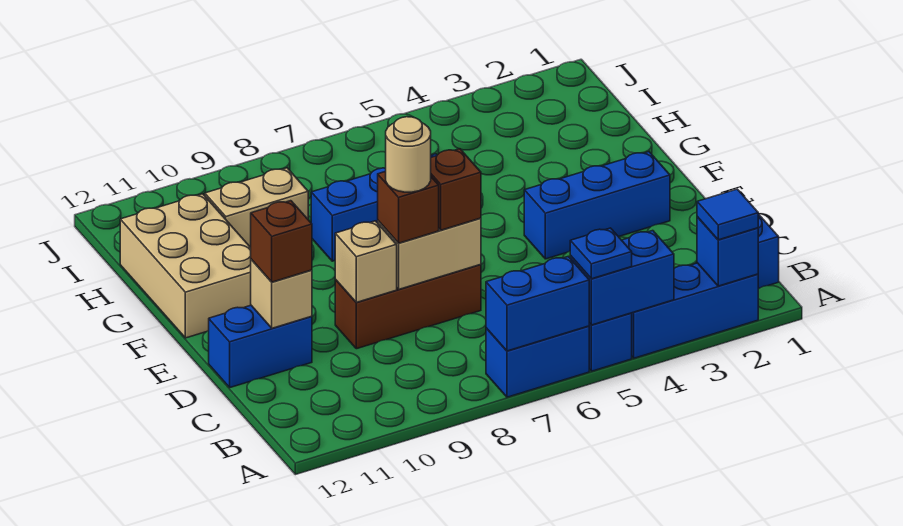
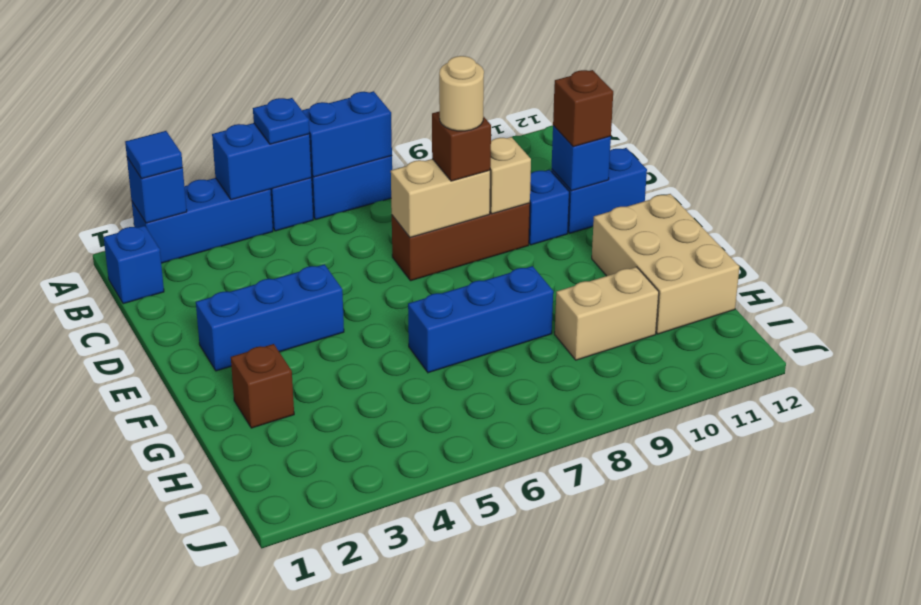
brown brick D7 level 3 -> brown brick G2 level 1
none -> blue brick D10 level 1
tan brick D11 level 2 -> blue brick D11 level 2

